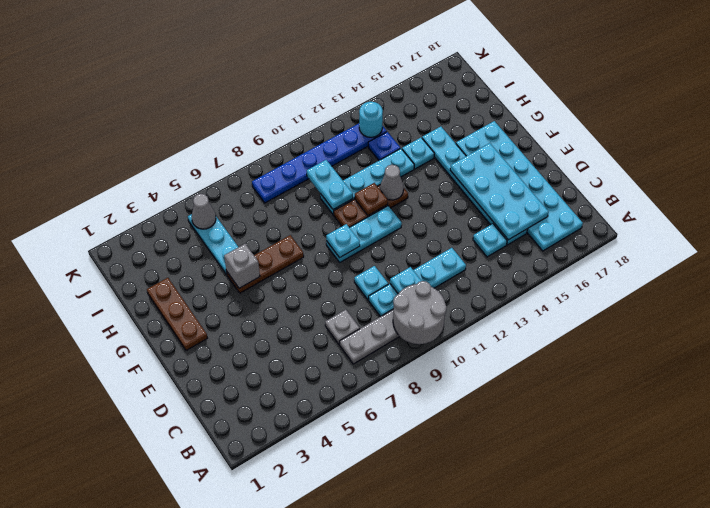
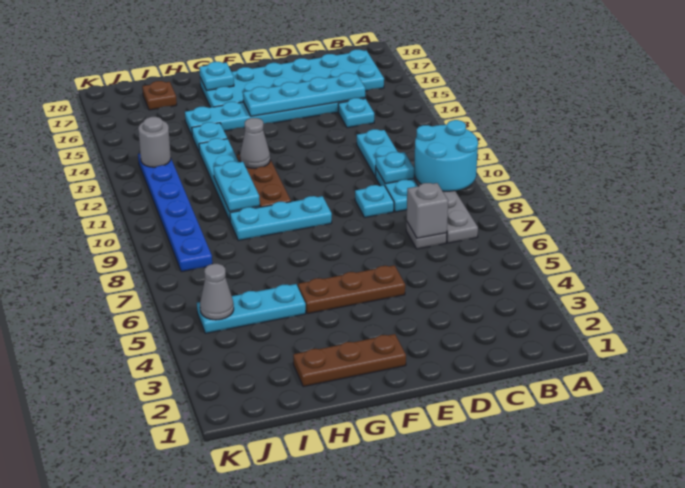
grey round brick A9:B10 level 2 -> cyan round brick A9:B10 level 2
cyan plate C15:F16 level 2 -> cyan plate C15:F15 level 2
cyan plate F9:F11 level 1 -> cyan plate F9:H9 level 1
cyan plate F9 level 2 -> cyan plate G17 level 2
brown plate G5:G7 level 1 -> brown plate E5:G5 level 1
grey brick G5 level 2 -> grey brick C7 level 2
brown plate G11 level 2 -> brown plate I17 level 1
cyan plate H10:I10 level 2 -> cyan plate H10:H11 level 2
blue plate I13 level 1 -> none
cyan round brick J13 level 2 -> grey round brick J13 level 2

